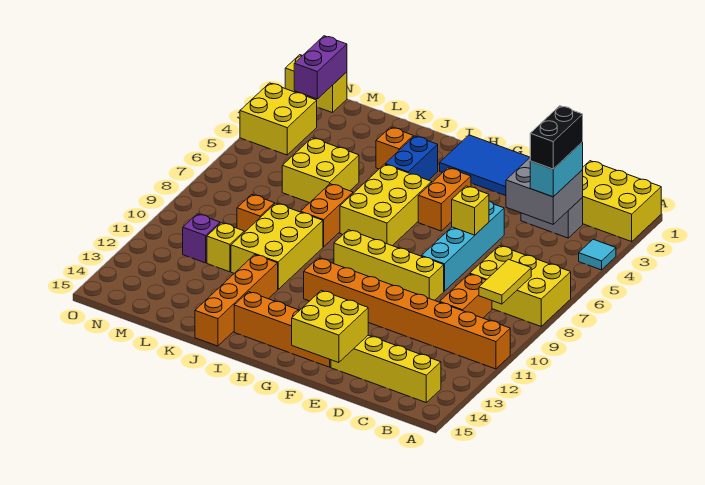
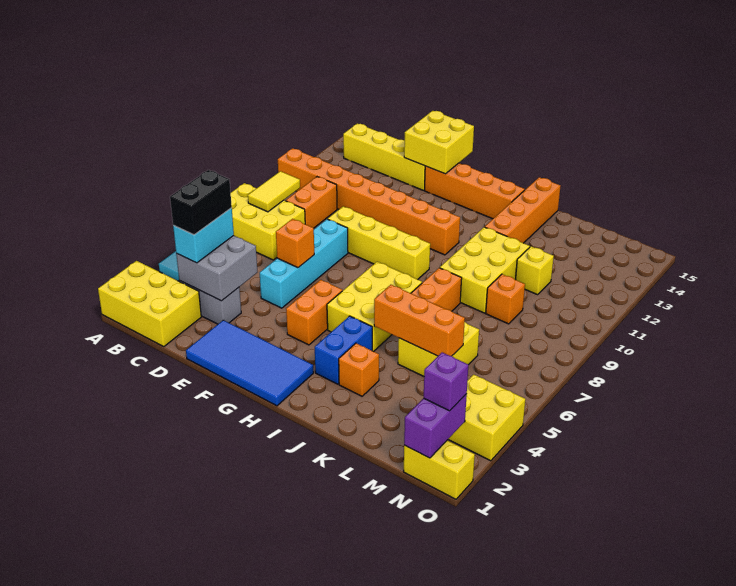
yellow brick E6 level 2 -> orange brick E6 level 2
none -> orange brick J5:L5 level 2
purple brick M11 level 1 -> purple brick N2 level 3

